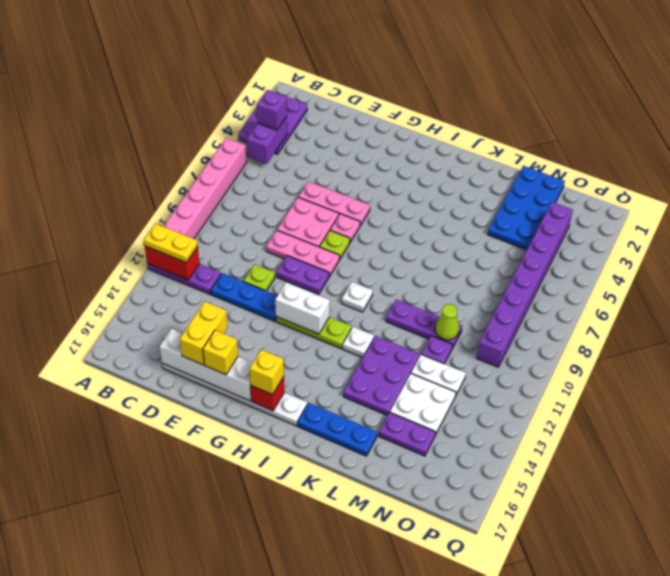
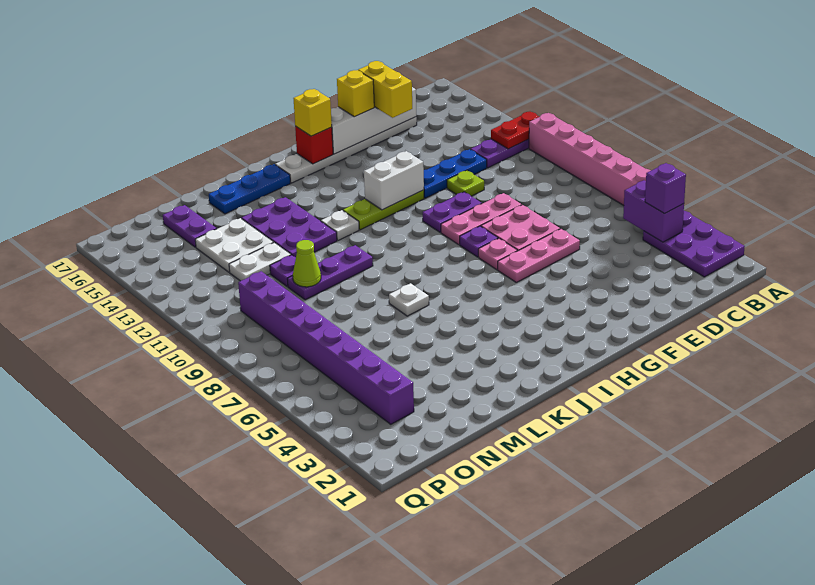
red brick A12:B12 level 2 -> red plate A12:B12 level 2
yellow plate A12:B12 level 3 -> none
lime plate G8 level 1 -> purple plate G8 level 1
white plate I10 level 1 -> white plate K7 level 1
blue plate M1:N4 level 1 -> none
purple plate M15:N15 level 1 -> purple plate N15:N16 level 1

